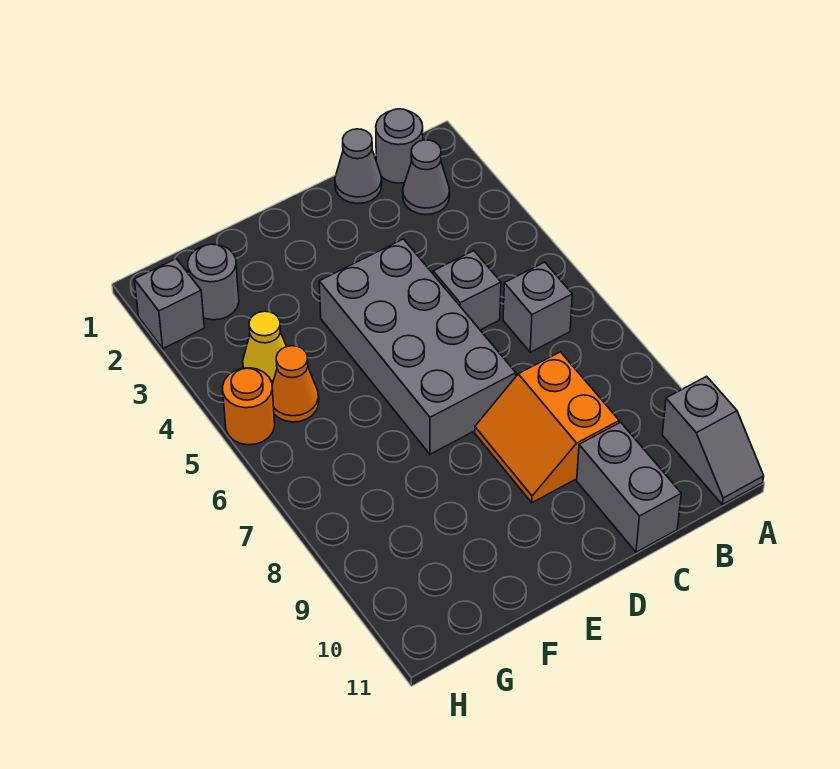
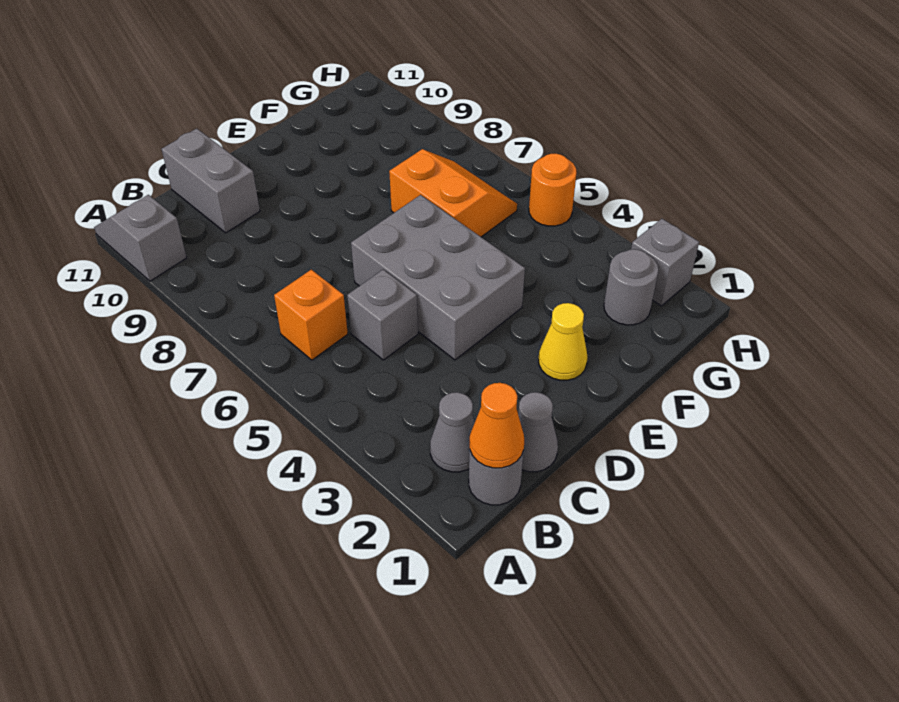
grey brick B6 level 1 -> orange brick B6 level 1
orange slope C8:D9 level 1 top C -> orange slope F6:G7 level 1 top F
grey brick D4:E7 level 1 -> grey brick D4:E6 level 1
yellow cone G4 level 1 -> yellow cone E2 level 1
orange cone G5 level 1 -> orange cone B1 level 2

